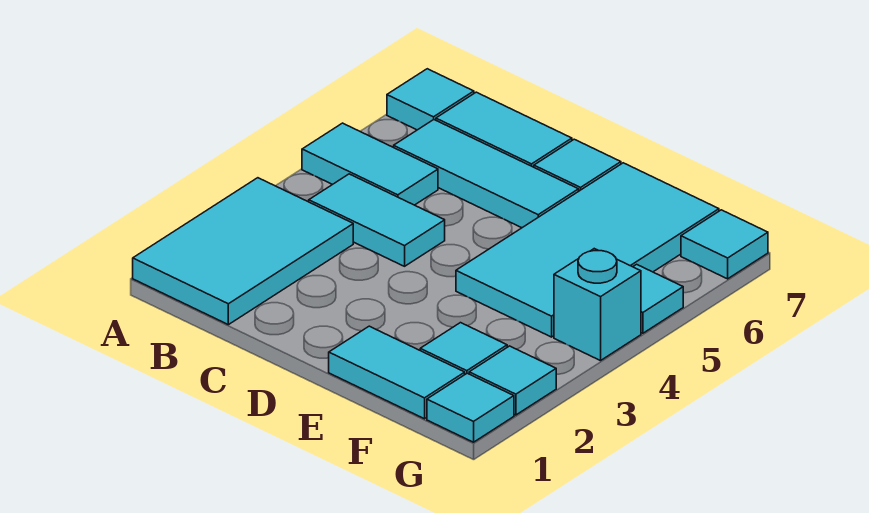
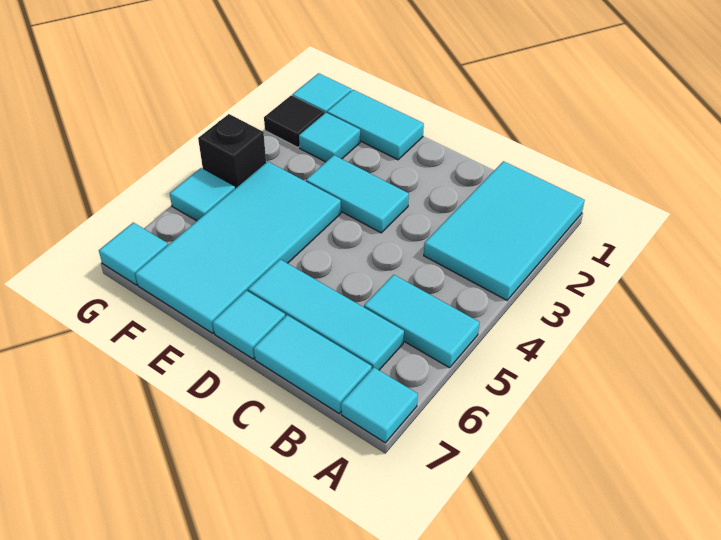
cyan tile B4:C4 level 1 -> cyan tile D3:E3 level 1
cyan tile G2 level 1 -> black tile G2 level 1
cyan brick G4 level 1 -> black brick G4 level 1

